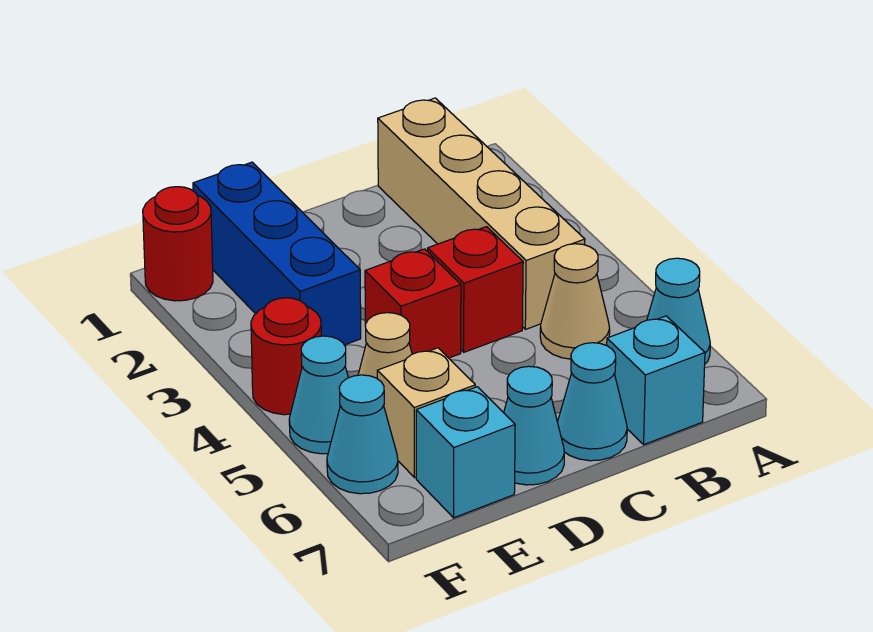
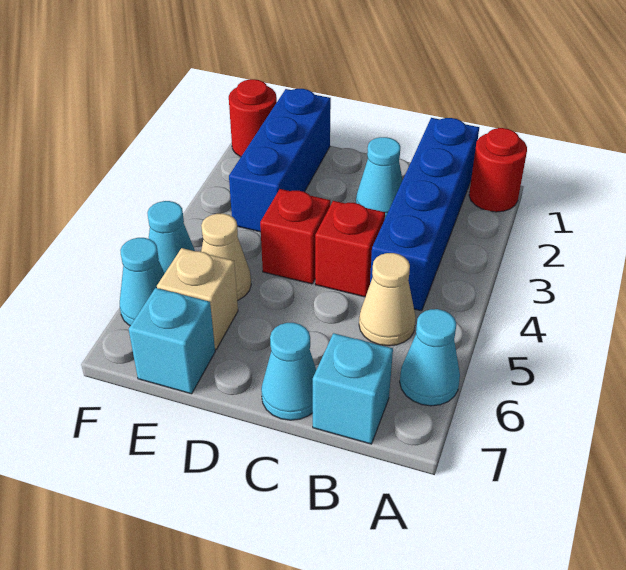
tan brick B1:B4 level 1 -> blue brick B1:B4 level 1
cyan cone D7 level 1 -> cyan cone C2 level 1
red round brick F4 level 1 -> red round brick A1 level 1

